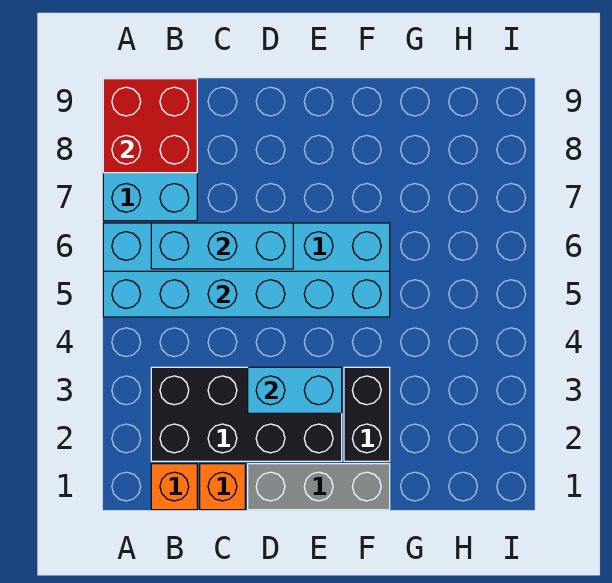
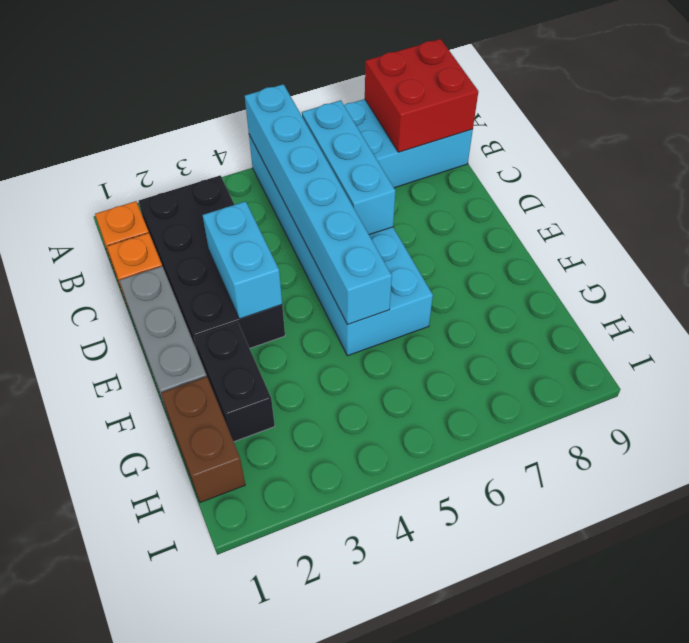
black brick F2:F3 level 1 -> black brick F2:G2 level 1
none -> brown brick G1:H1 level 1

